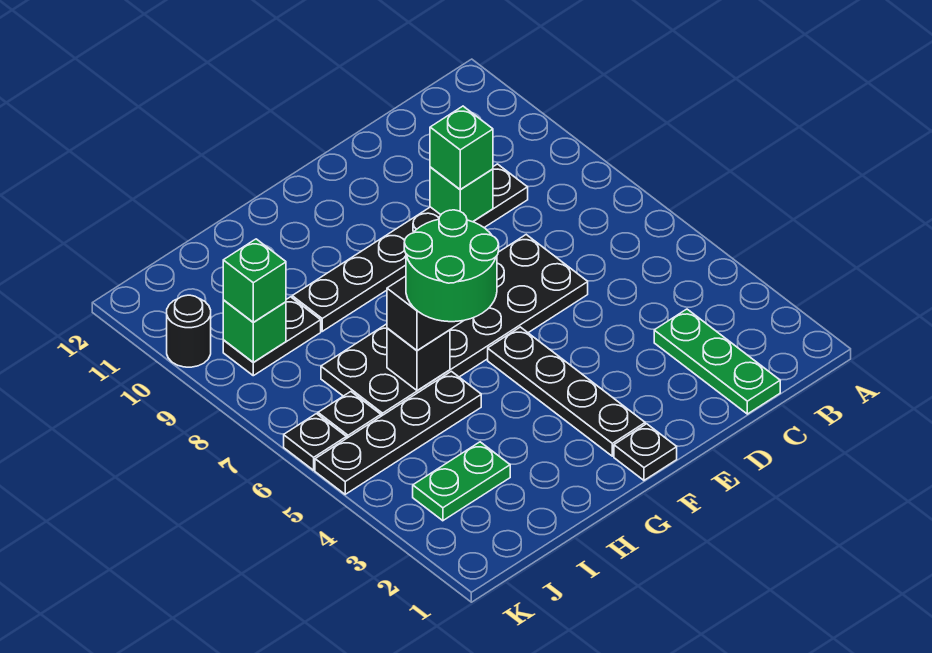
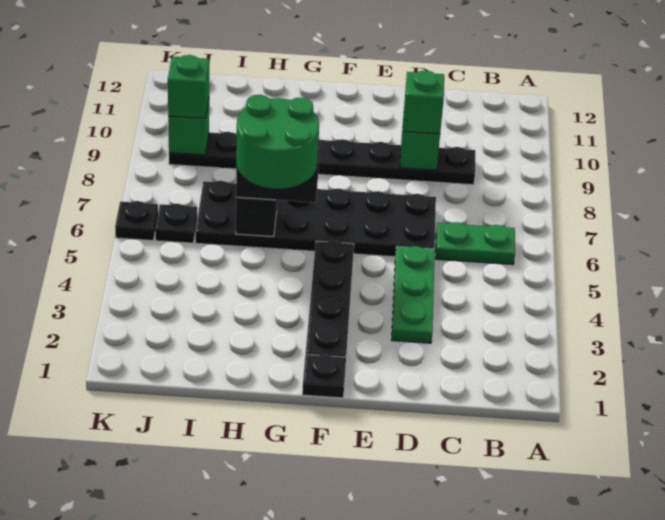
green plate C1:C3 level 1 -> green plate D3:D5 level 1
black plate H5:K5 level 1 -> none
green plate I3:J3 level 1 -> green plate B6:C6 level 1
black round brick K10 level 1 -> none

